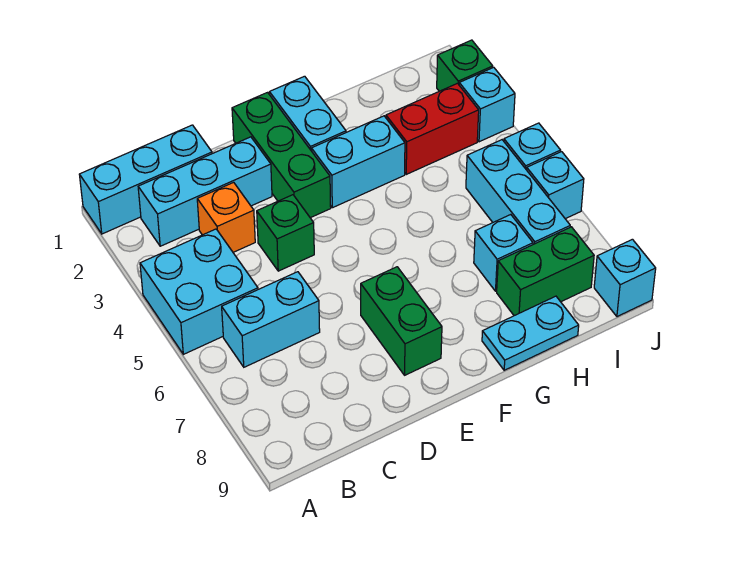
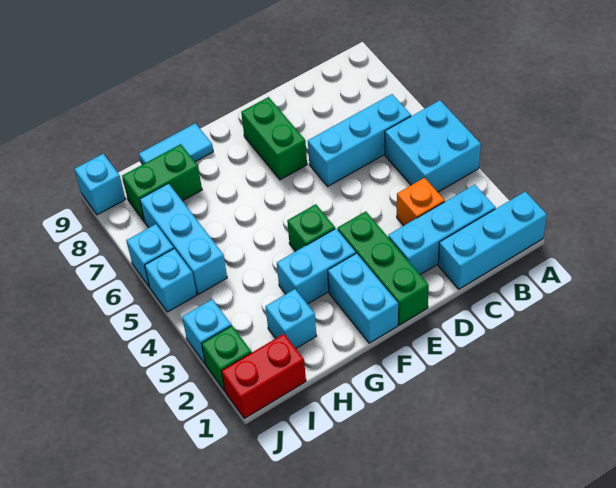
cyan brick B6:C6 level 1 -> cyan brick B6:D6 level 1
green brick D4 level 1 -> green brick F4 level 1
cyan plate G9:H9 level 1 -> cyan tile G9:H9 level 1
red brick H3:I3 level 1 -> red brick I1:J1 level 1
cyan brick H7 level 1 -> cyan brick H2 level 1

